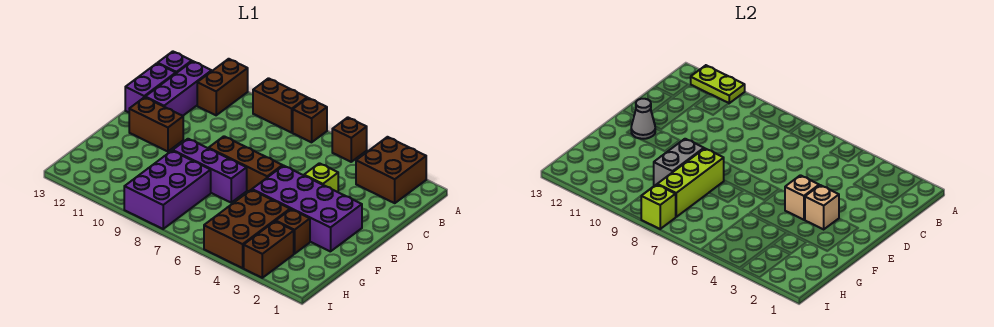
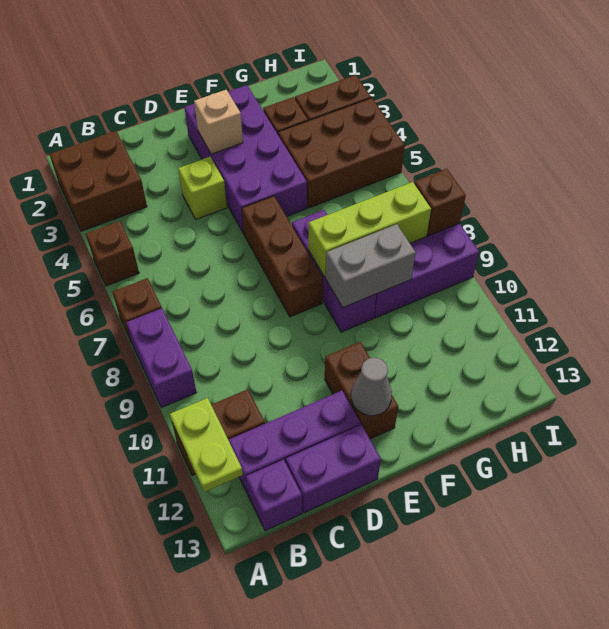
brown brick A8:A9 level 1 -> purple brick A8:A9 level 1
tan brick E4 level 2 -> none
lime brick I8 level 2 -> brown brick I8 level 2

